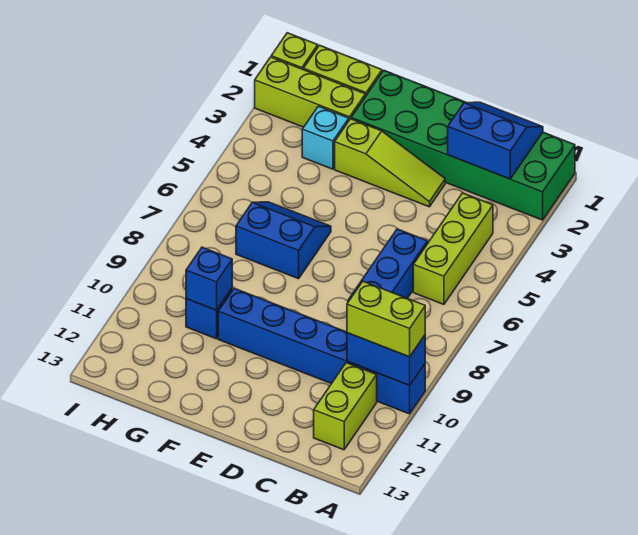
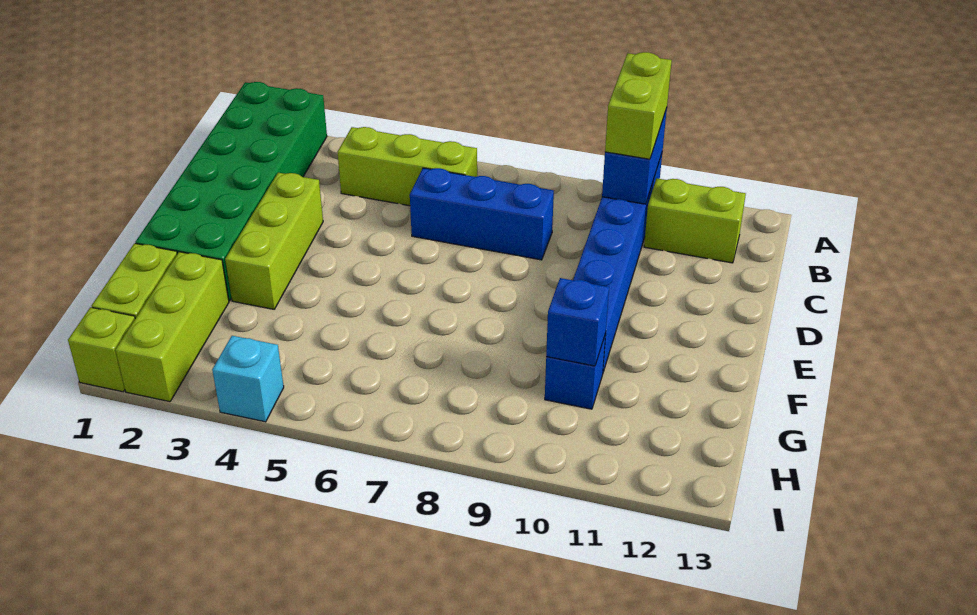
blue slope B1:C2 level 2 top 2 -> none
lime slope D3:F3 level 1 top F -> lime brick D3:F3 level 1
blue slope F6:G7 level 1 top 7 -> none
cyan brick G3 level 1 -> cyan brick I4 level 1

